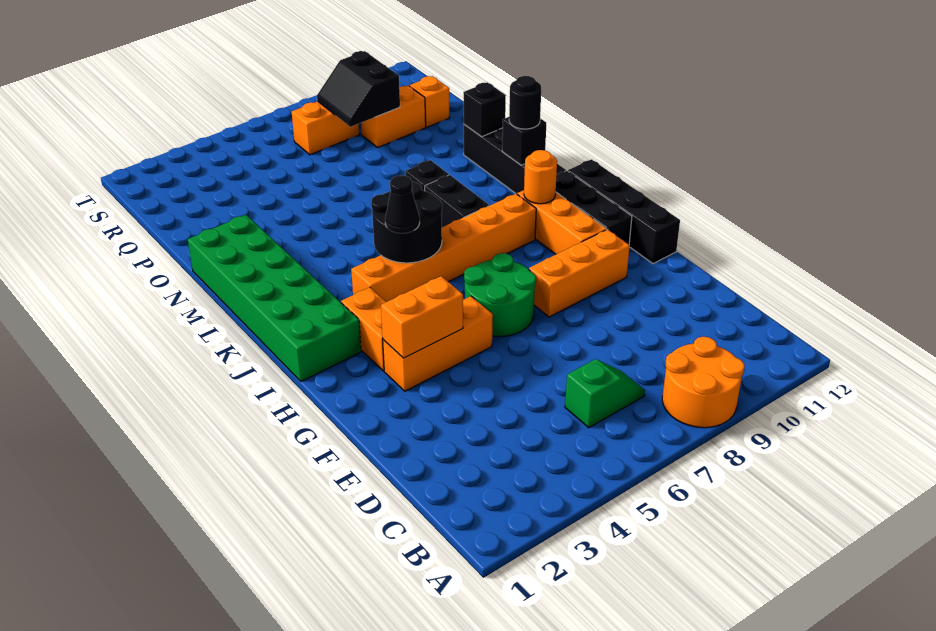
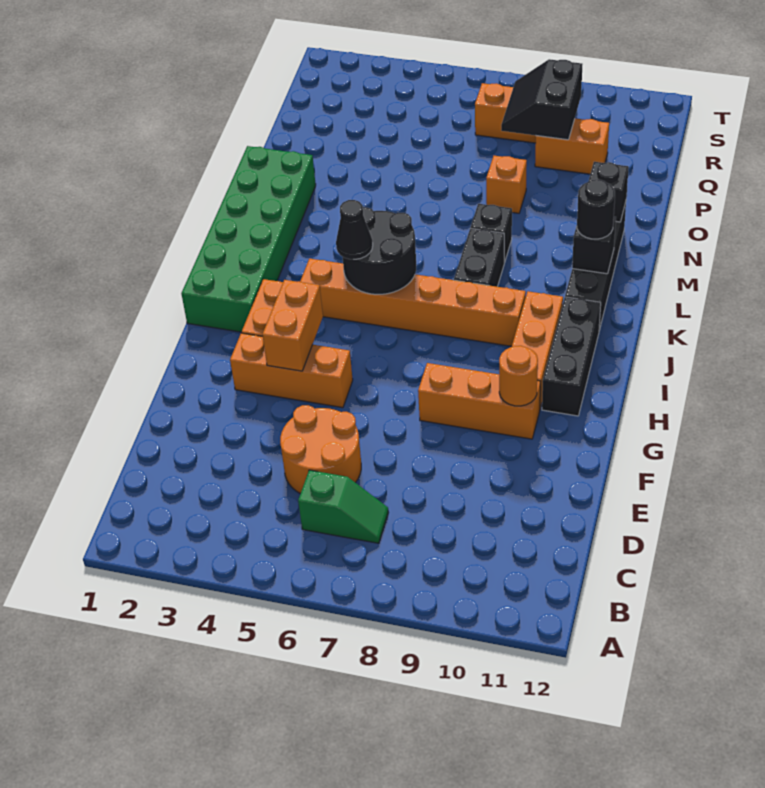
orange round brick A8:B9 level 1 -> orange round brick D5:E6 level 1
orange brick G3:G4 level 2 -> orange brick G4:H4 level 2
green round brick G6:H7 level 1 -> none
black brick G12:J12 level 1 -> none
orange round brick J10 level 2 -> orange round brick G10 level 2
orange brick Q11 level 1 -> orange brick O8 level 1

